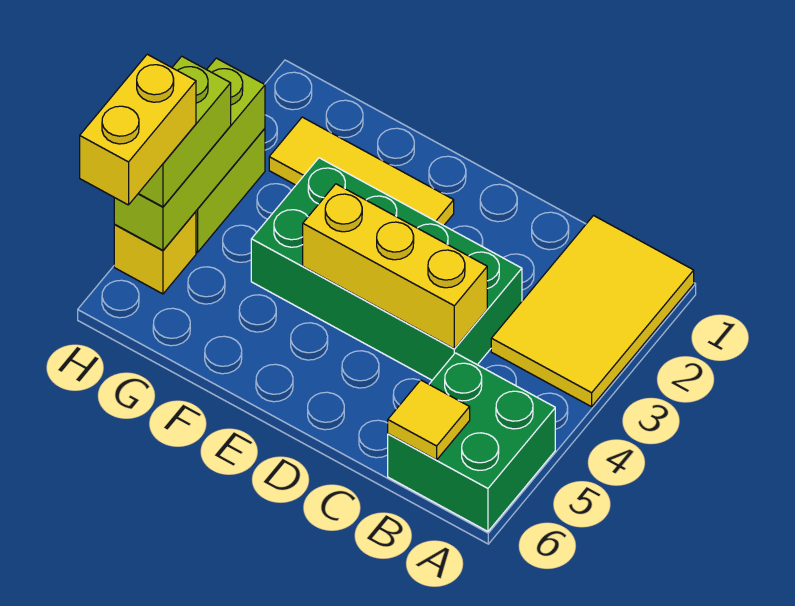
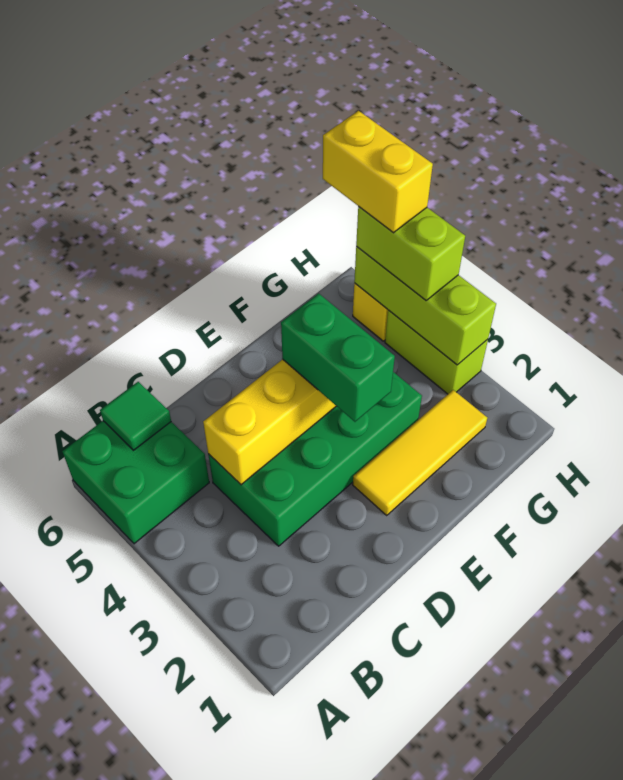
yellow tile A1:B3 level 1 -> none
yellow tile B6 level 2 -> green tile B6 level 2
none -> green brick E3:E4 level 3

